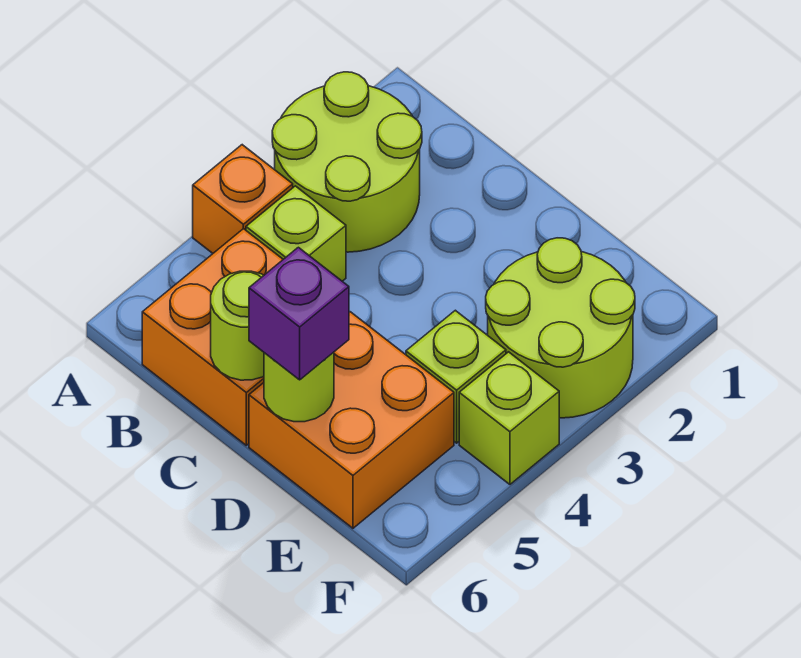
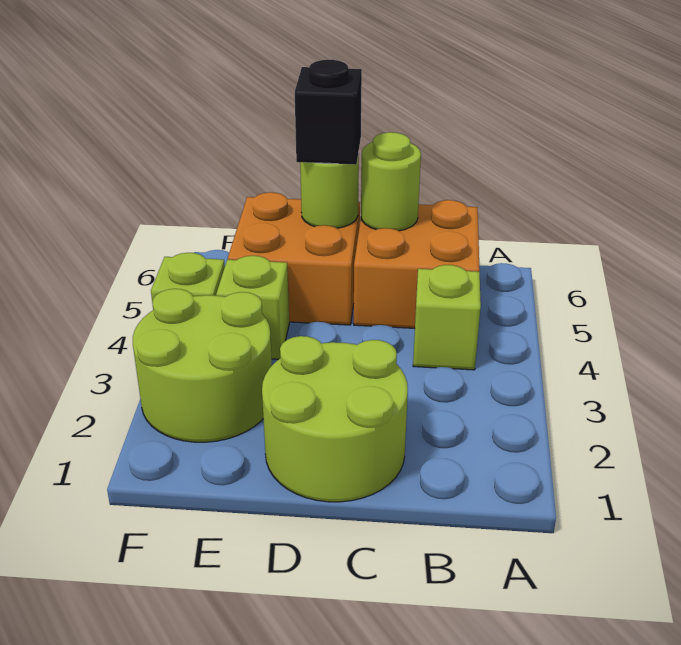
lime round brick A2:B3 level 1 -> lime round brick C1:D2 level 1
orange brick A4 level 1 -> none
purple brick D6 level 3 -> black brick D6 level 3

